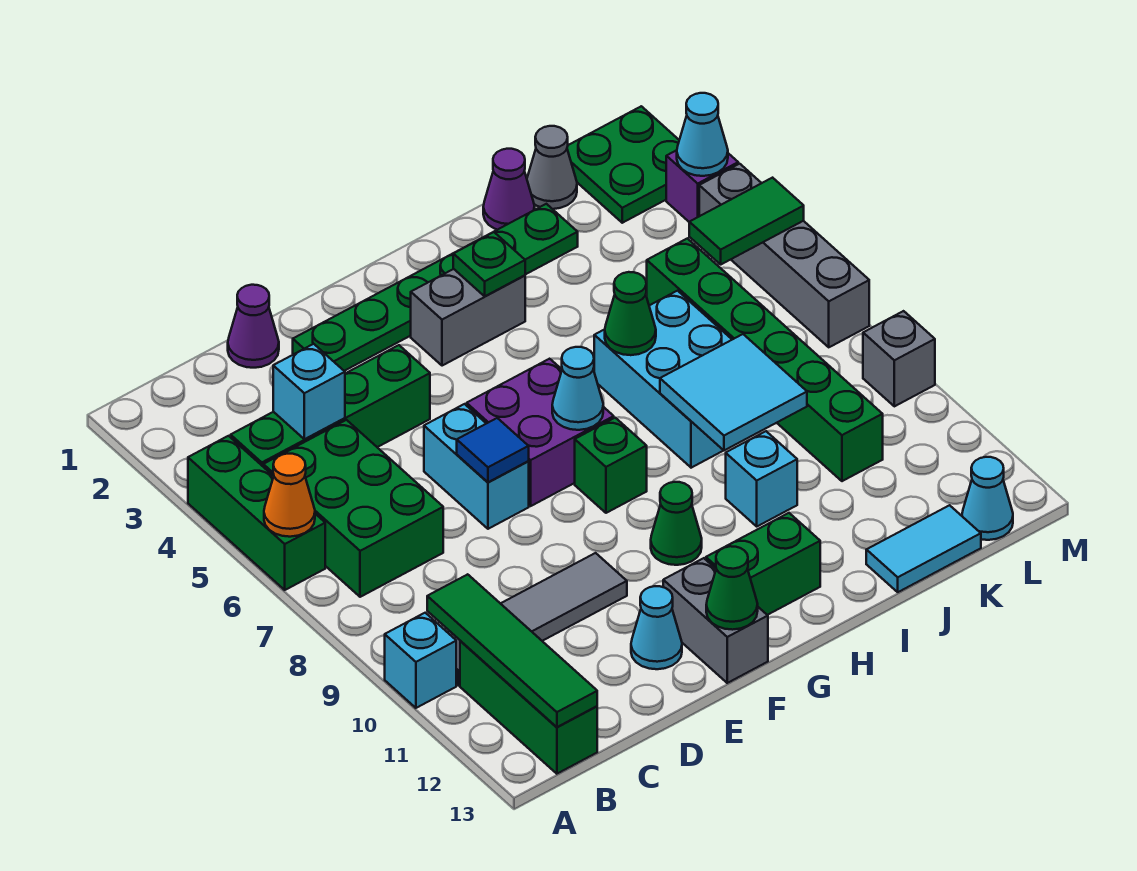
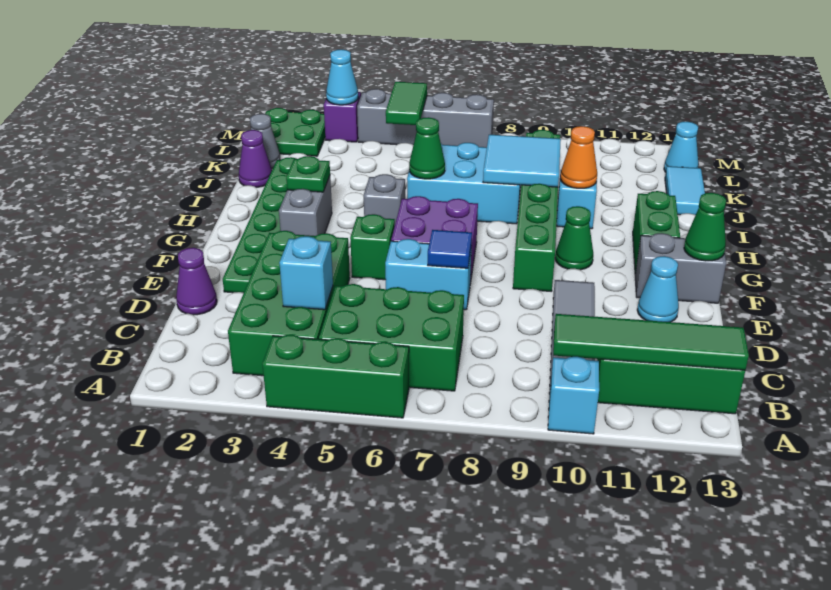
orange cone A6 level 2 -> orange cone I10 level 2
green brick B4:E4 level 1 -> green brick B3:E4 level 1
cyan cone G7 level 2 -> none
green brick G8 level 1 -> green brick F5 level 1
green brick K5:K10 level 1 -> green brick F9:K9 level 1
grey brick M9 level 1 -> grey brick H5 level 1

